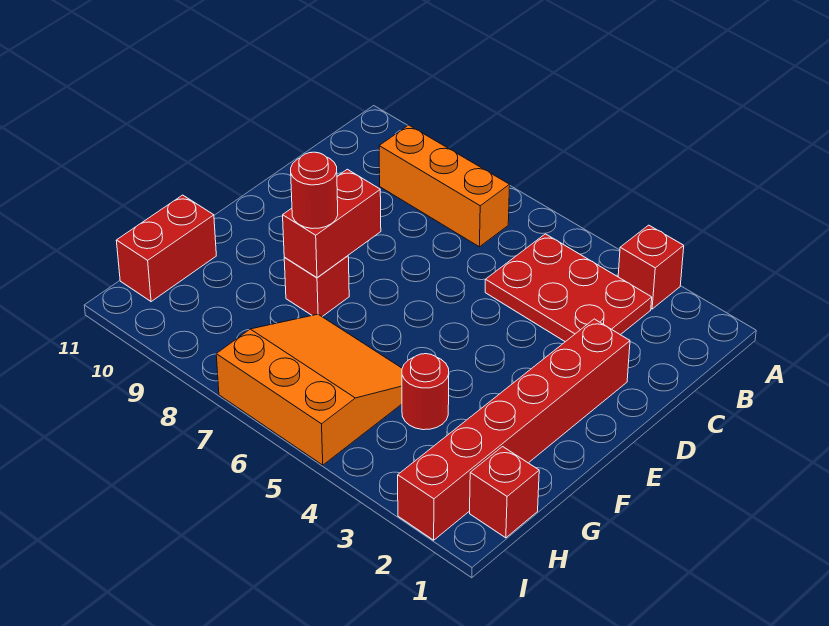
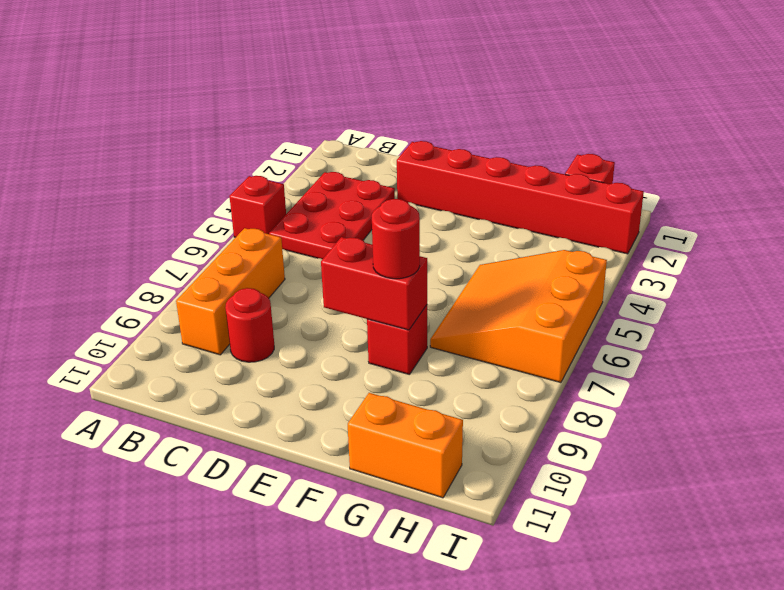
red brick A3 level 1 -> red brick A5 level 1
red round brick G4 level 1 -> red round brick C9 level 1
red brick G11:H11 level 1 -> orange brick G11:H11 level 1

